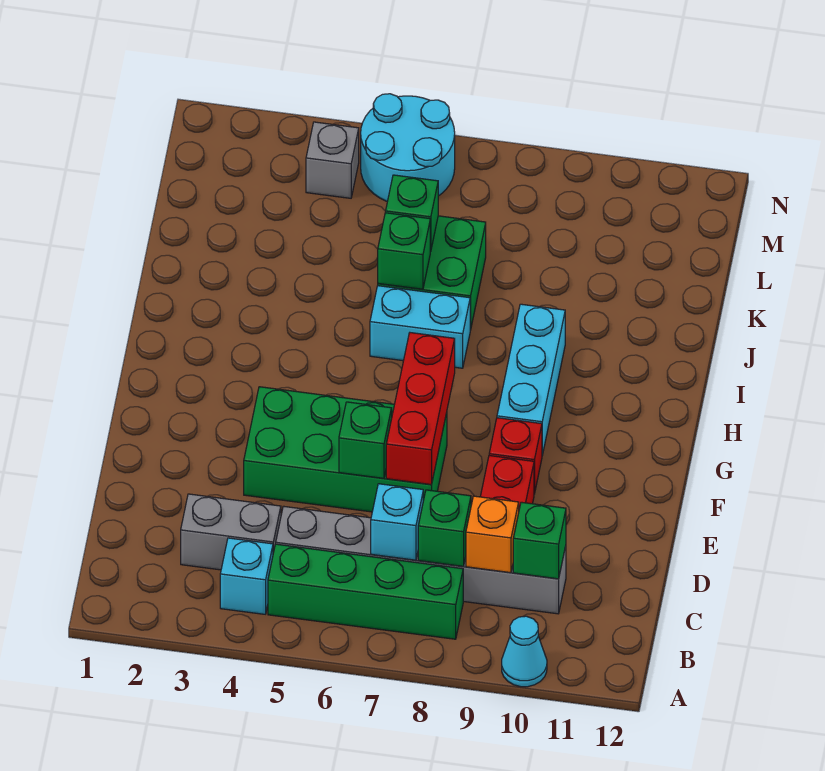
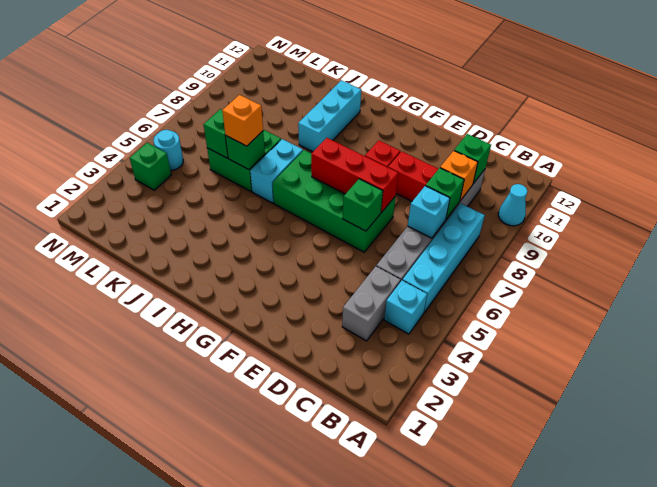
green brick B5:B8 level 1 -> cyan brick B5:B8 level 1
green brick E4:F7 level 1 -> green brick E6:H7 level 1
cyan brick G9:I9 level 1 -> cyan brick I9:I11 level 1
none -> orange brick J6 level 3
grey brick M4 level 1 -> green brick M4 level 1
cyan round brick M5:N6 level 1 -> cyan round brick M5 level 1

